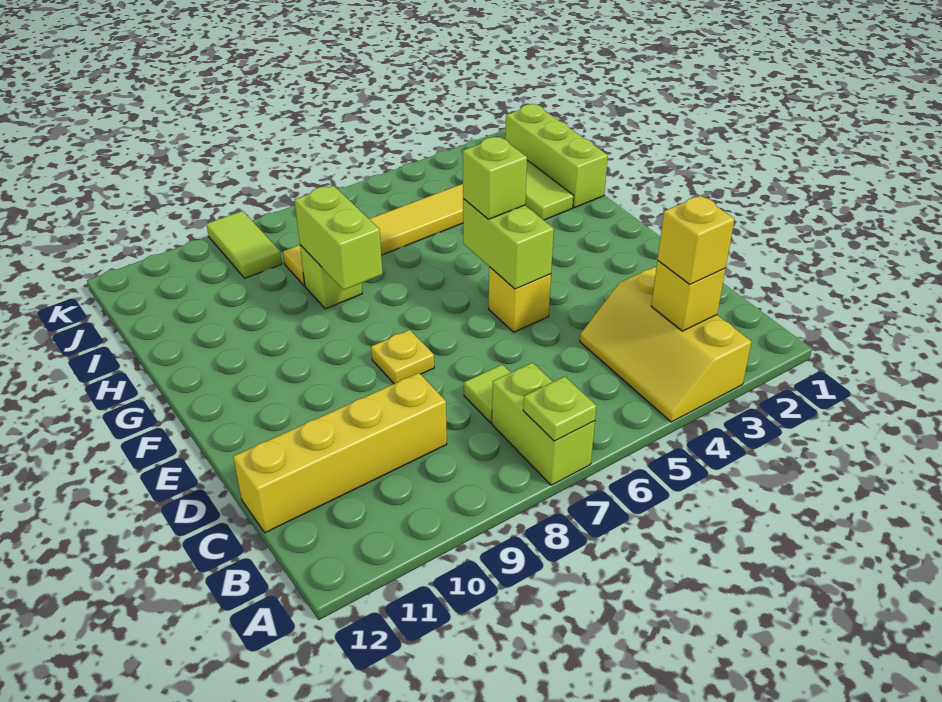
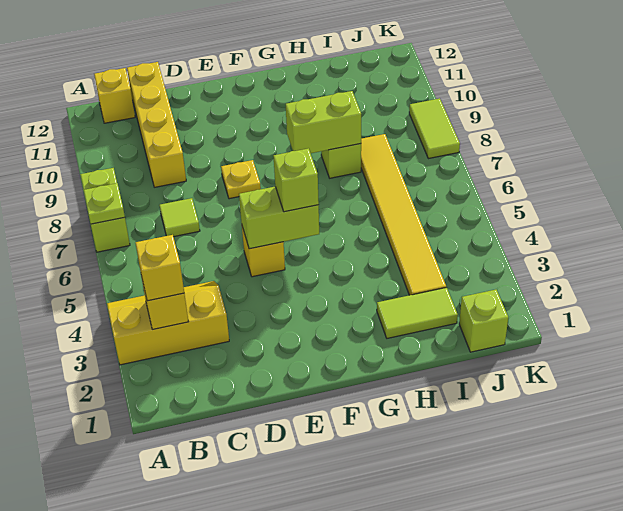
lime brick A7:B7 level 1 -> lime brick A7:A8 level 1
none -> yellow brick B12 level 1
lime brick H1:J1 level 1 -> lime brick J1 level 1
lime tile J9:K9 level 1 -> lime tile K8:K9 level 1

